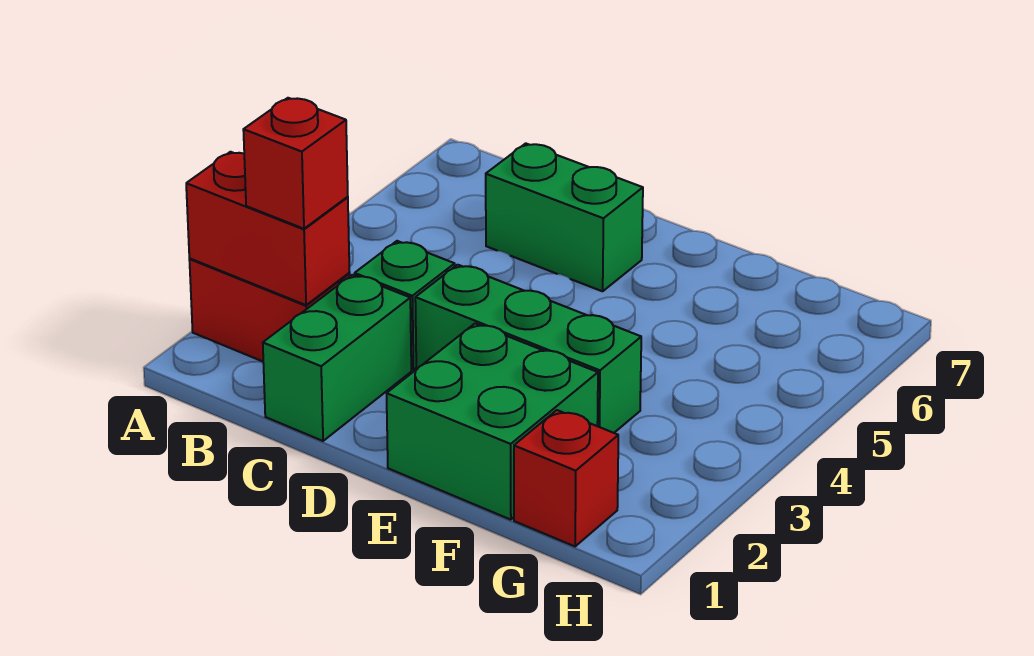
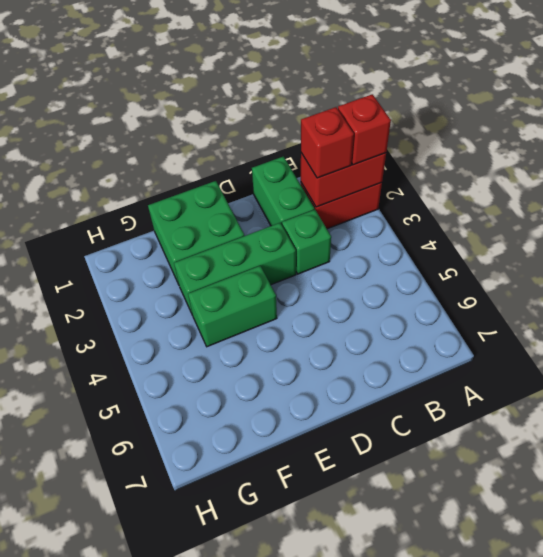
green brick C6:D6 level 1 -> green brick E4:F4 level 1
red brick G1 level 1 -> red brick A2 level 3

